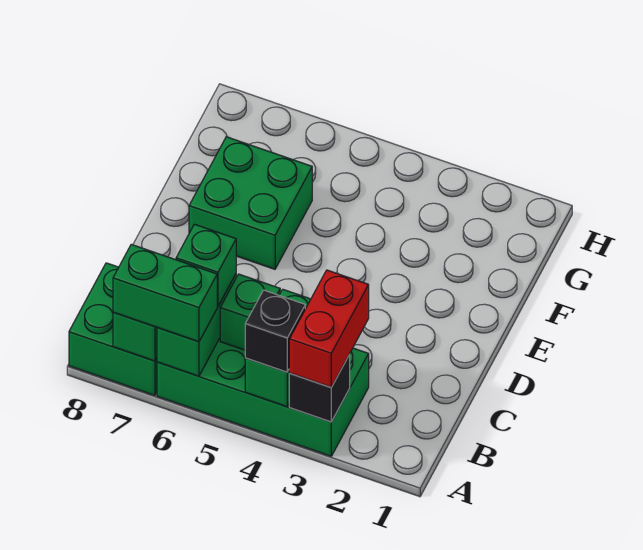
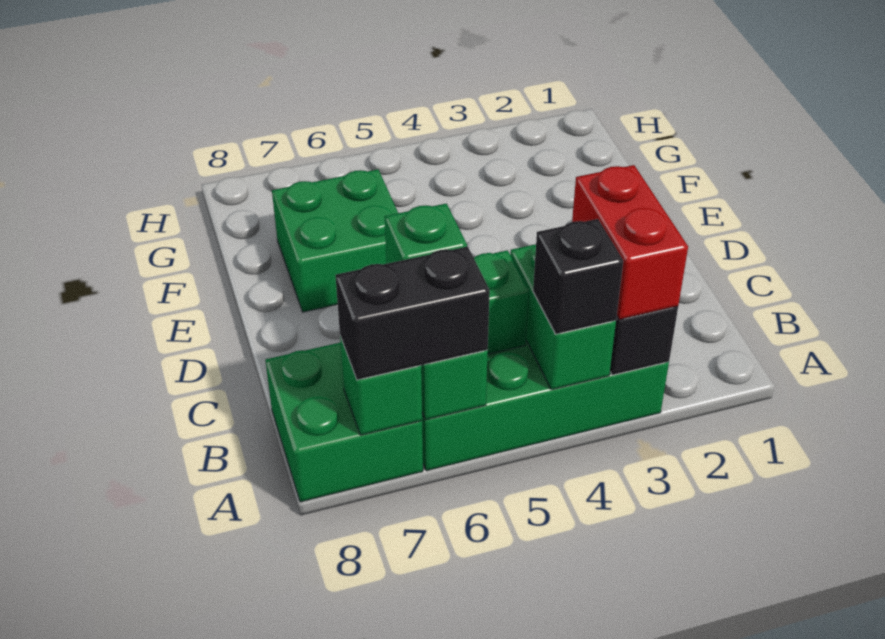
green brick A6:A7 level 3 -> black brick A6:A7 level 3

